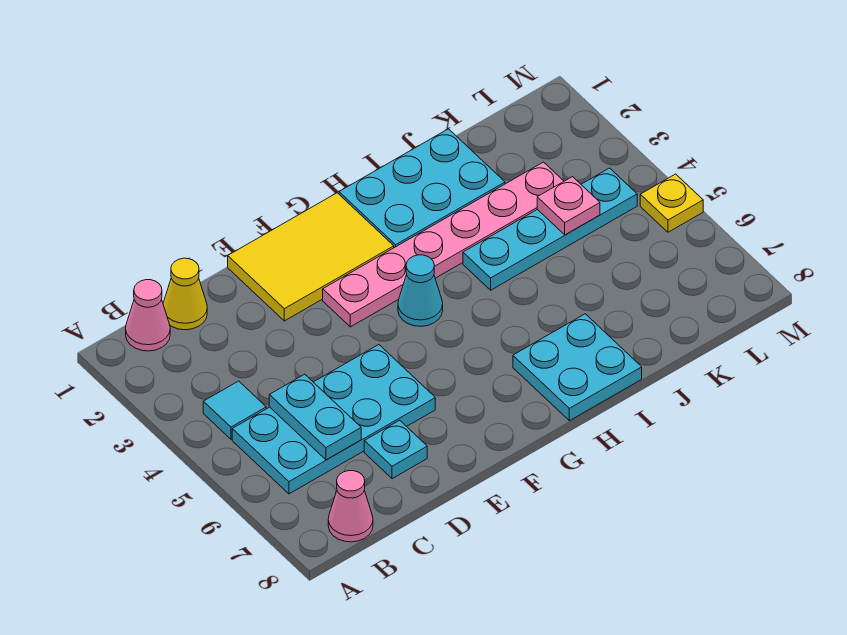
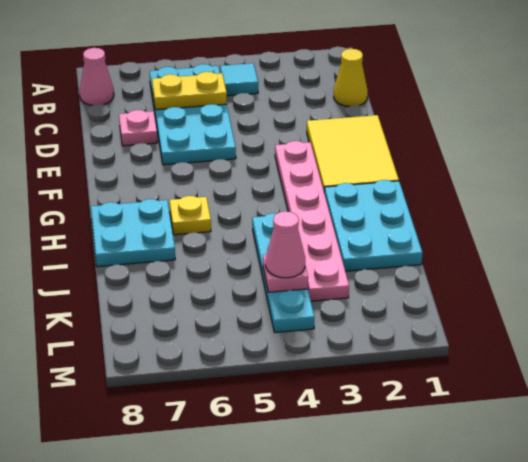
pink cone B1 level 1 -> pink cone K4 level 3
cyan plate C5:C6 level 2 -> yellow plate C5:C6 level 2
cyan plate D7 level 1 -> pink plate D7 level 1
cyan cone G4 level 1 -> none
yellow plate M5 level 1 -> yellow plate H6 level 1

